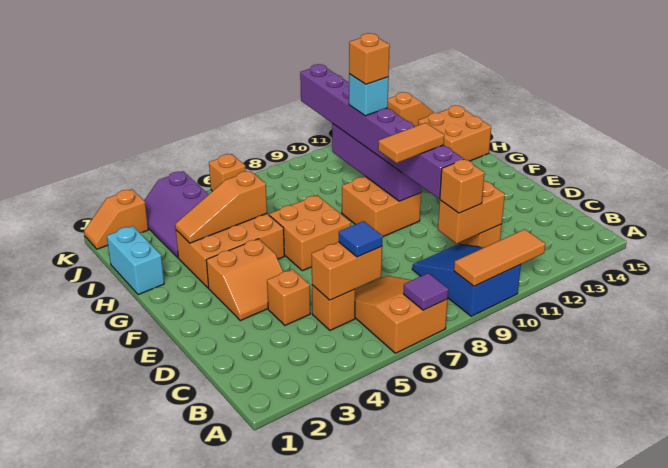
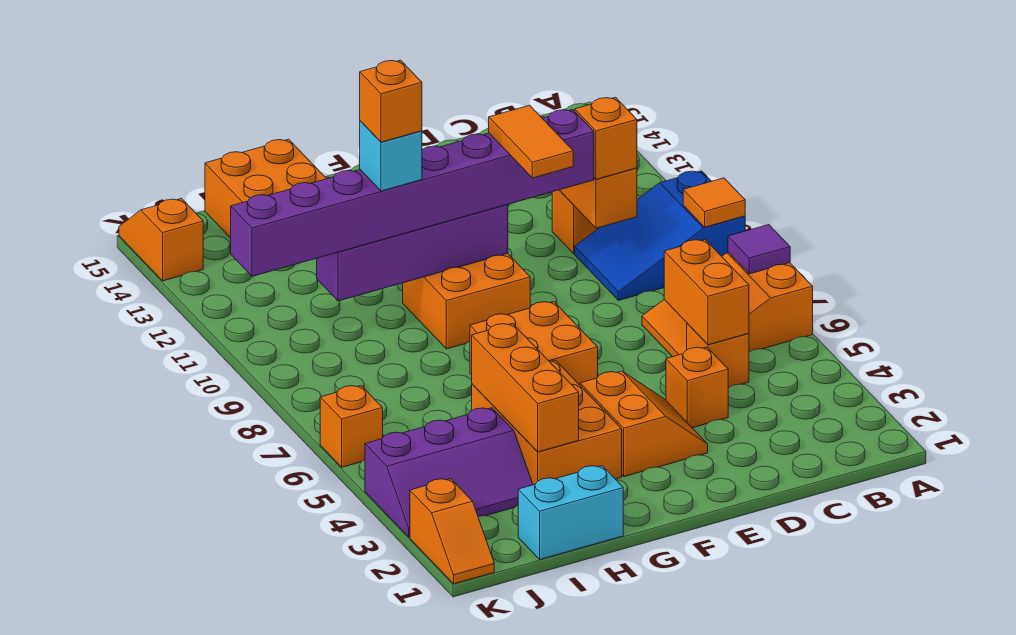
orange tile A9:A11 level 2 -> orange tile A9 level 2
blue tile C6 level 3 -> none
orange slope H3:H5 level 2 top 5 -> orange brick H3:H5 level 2

